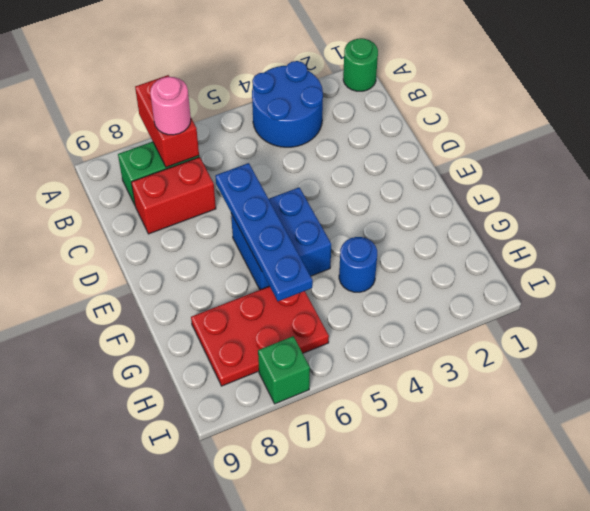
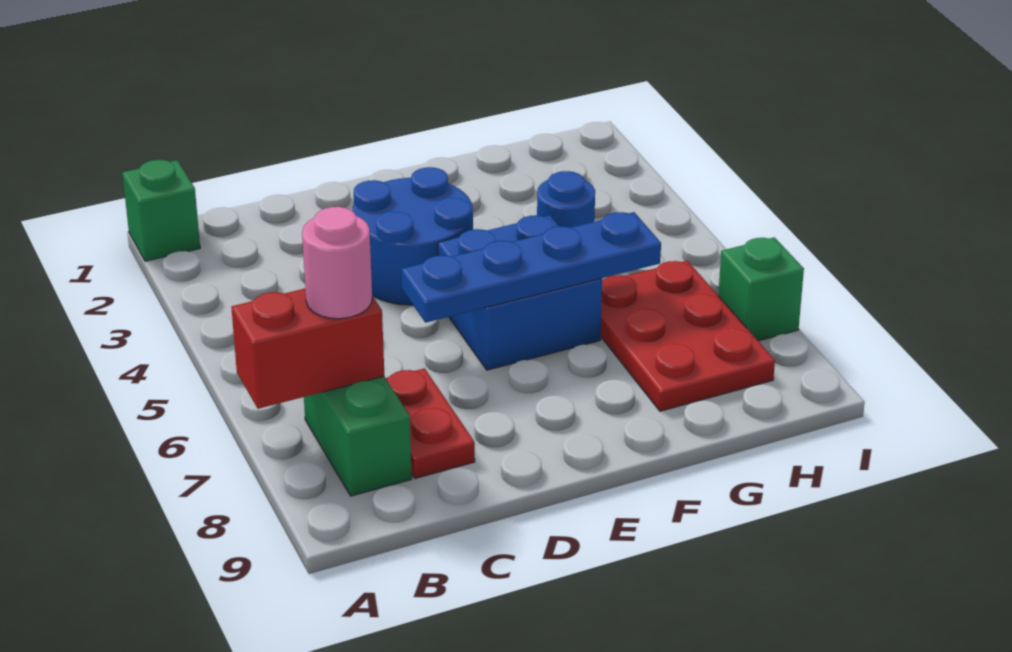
green round brick A1 level 1 -> green brick A1 level 1
blue round brick A3:B4 level 1 -> blue round brick D3:E4 level 1
red brick C7:C8 level 1 -> red plate C7:C8 level 1

